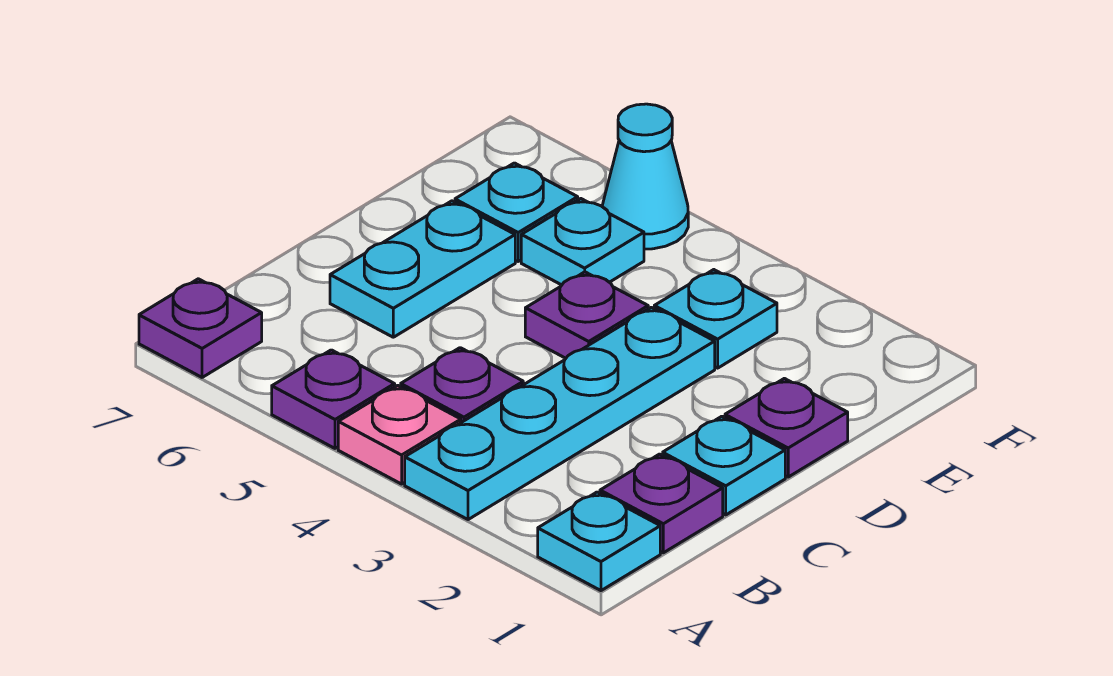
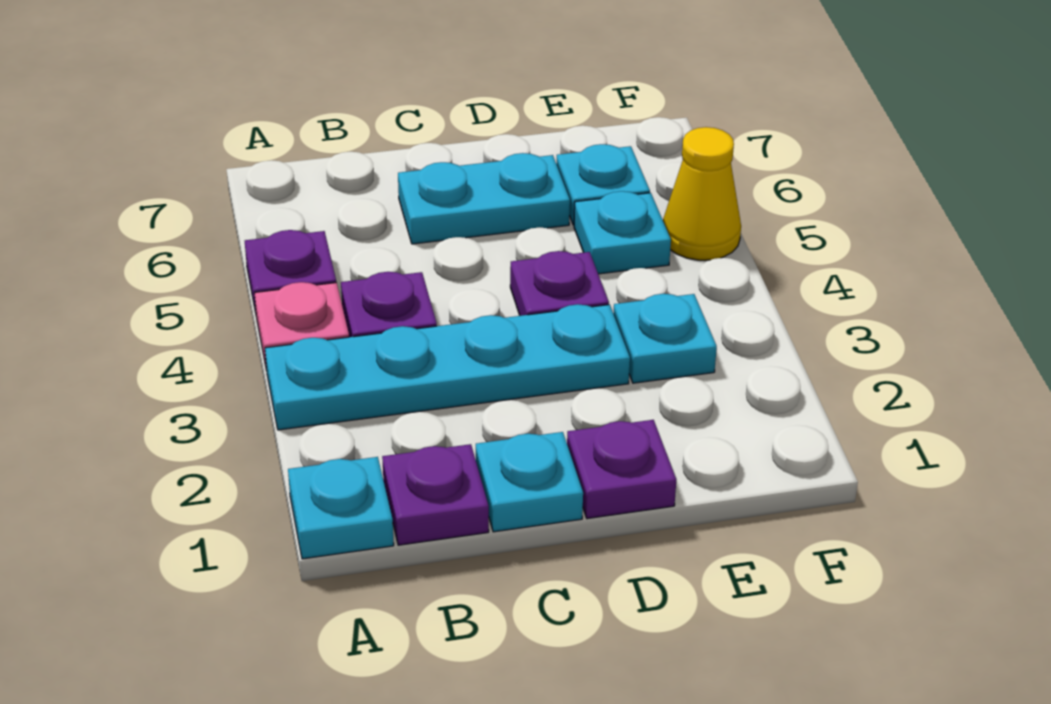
purple plate A7 level 1 -> none
cyan cone F5 level 1 -> yellow cone F5 level 1

